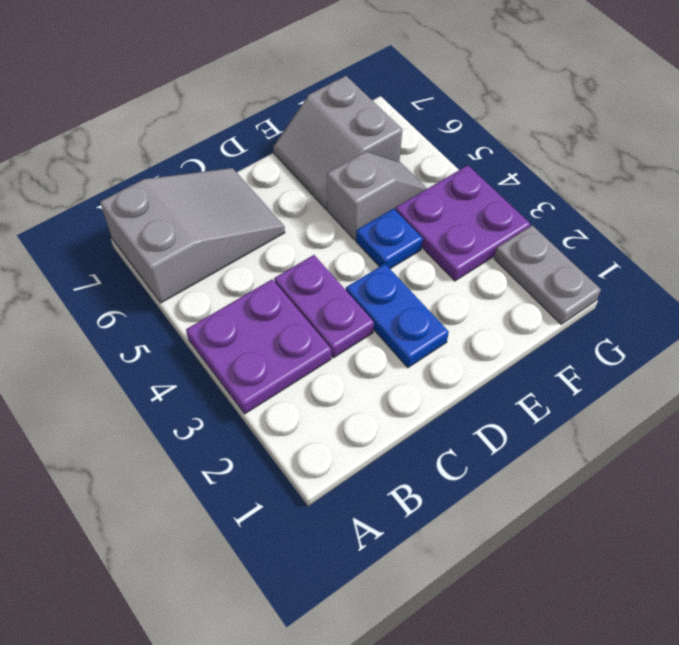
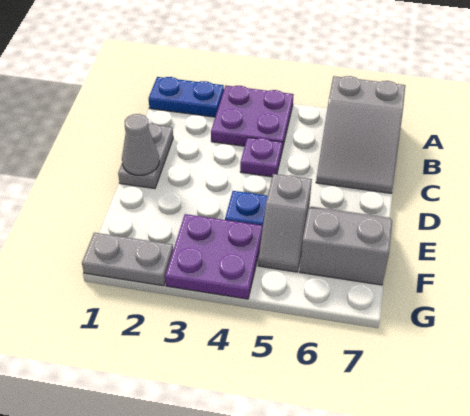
none -> grey plate C1:D1 level 1
purple plate C3:C4 level 1 -> purple plate C4 level 1
none -> grey cone D1 level 2
blue plate D2:D3 level 1 -> blue plate A1:A2 level 1

